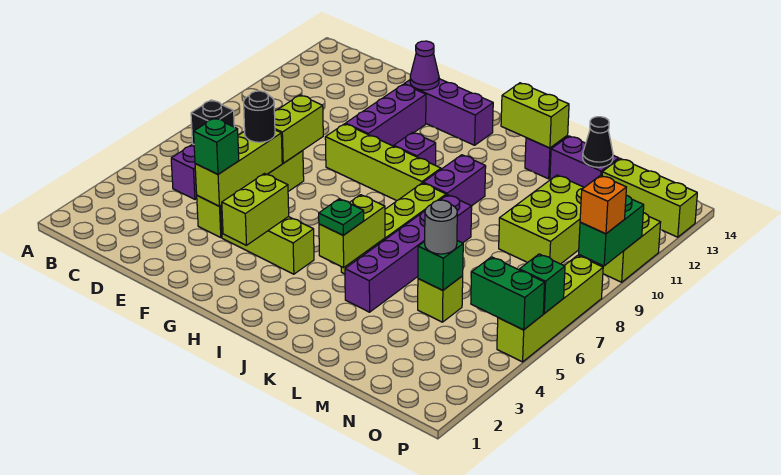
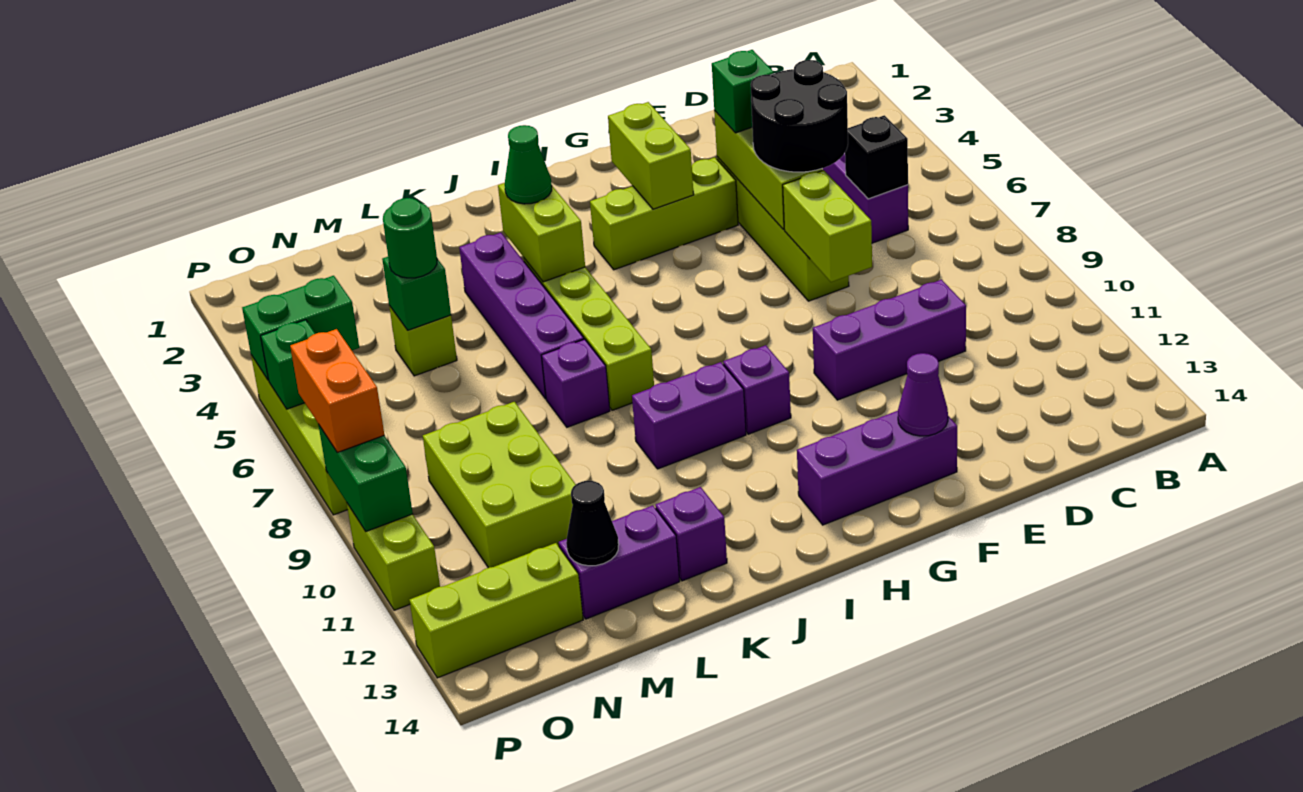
black round brick E6 level 3 -> black round brick D5:E6 level 3
lime brick F9:I9 level 1 -> none
purple brick F10:F12 level 1 -> purple brick D10:F10 level 1
green plate J4 level 3 -> green cone J4 level 3
purple brick J9:J10 level 1 -> purple brick I10:J10 level 1
lime brick J13:K13 level 2 -> none
grey round brick M5 level 3 -> green round brick M5 level 3
orange brick P9 level 3 -> orange brick P8:P9 level 3

